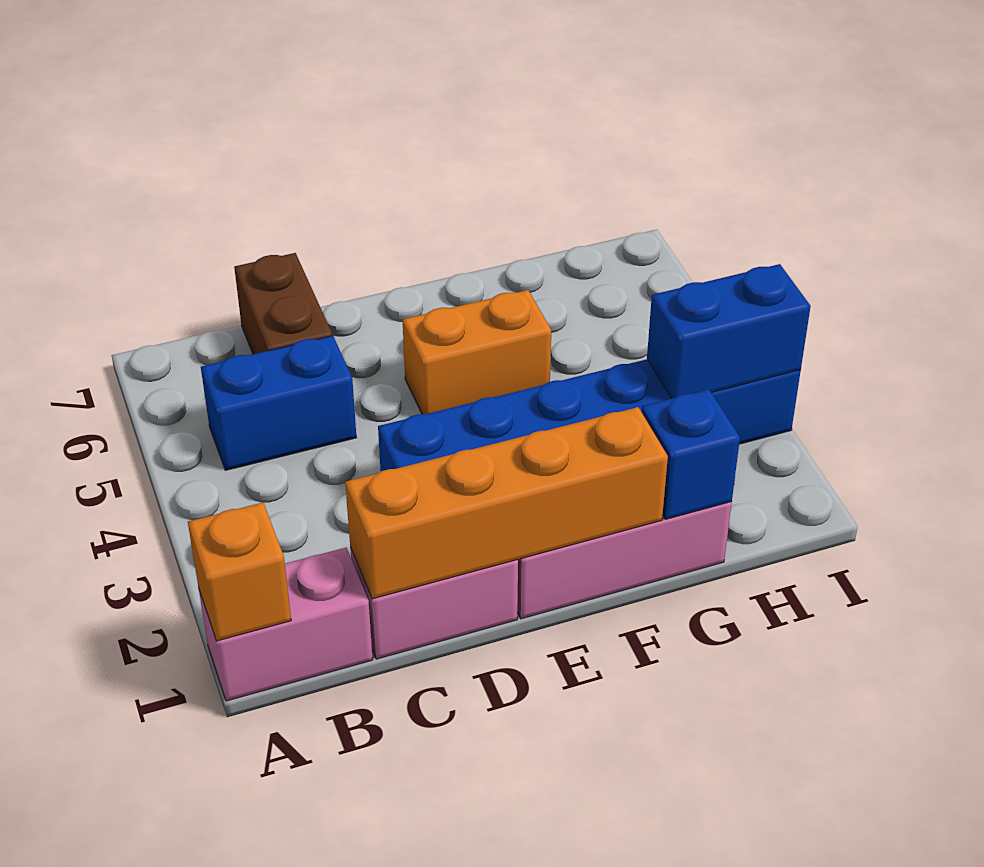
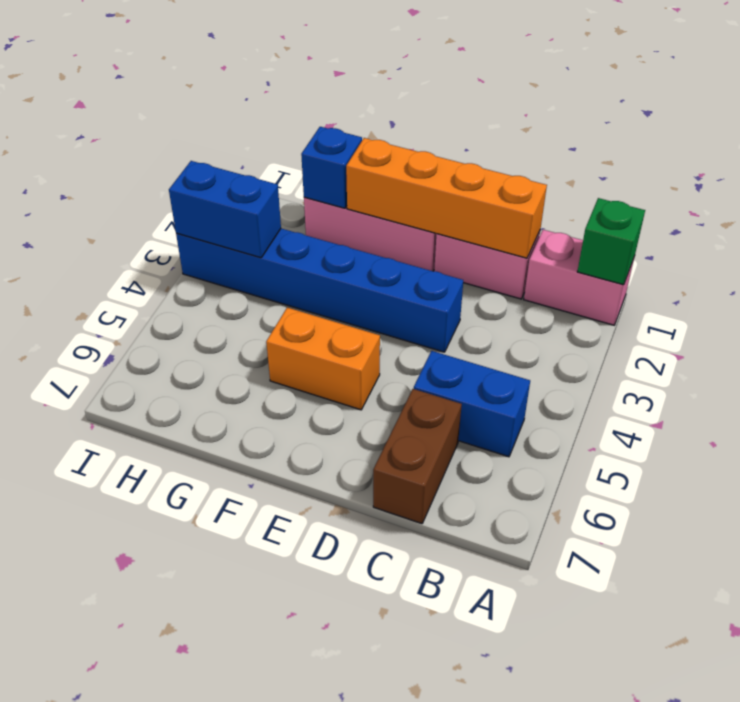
orange brick A1 level 2 -> green brick A1 level 2

